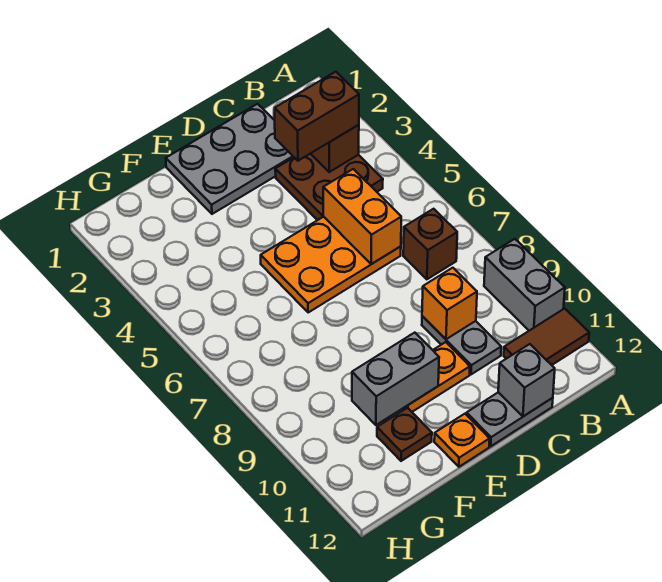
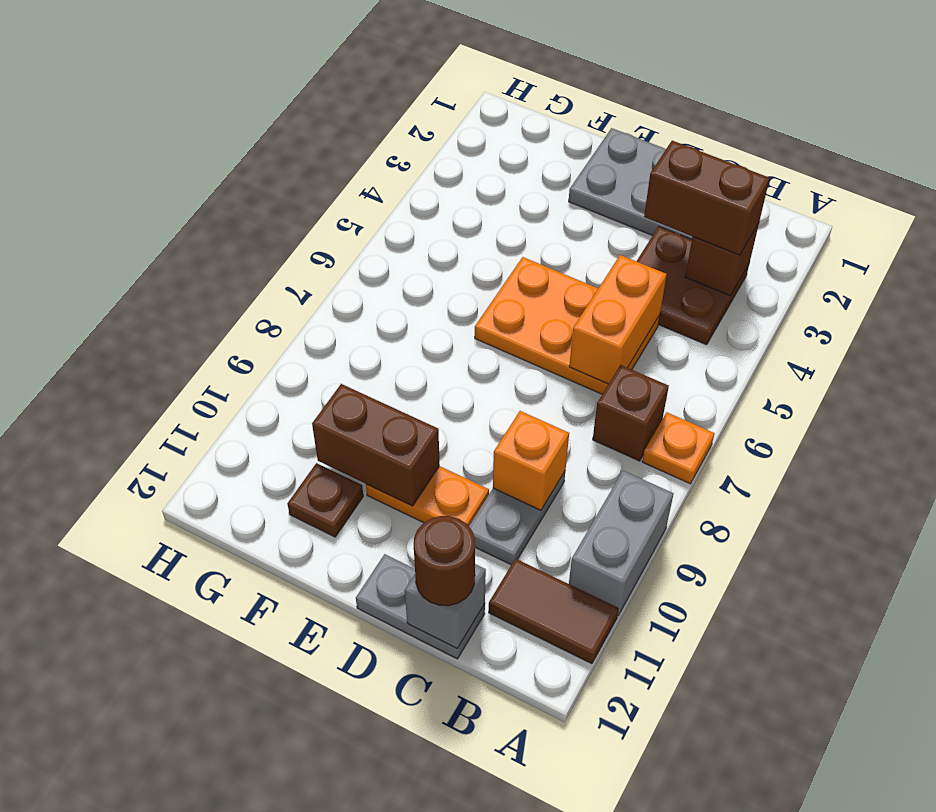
none -> brown round brick C12 level 3
grey brick E10:F10 level 2 -> brown brick E10:F10 level 2
orange plate E12 level 1 -> orange plate A7 level 1

